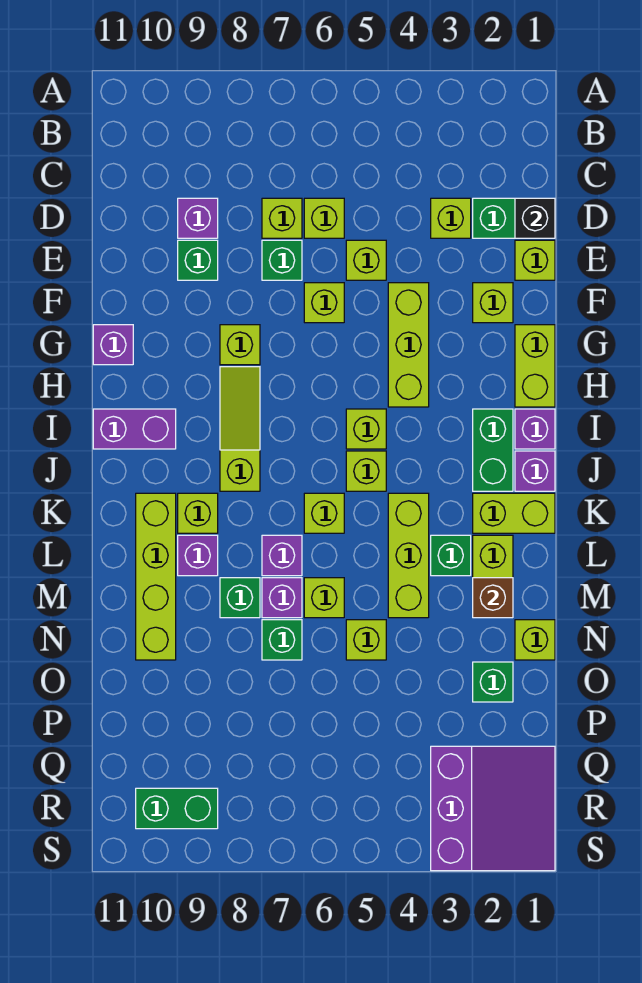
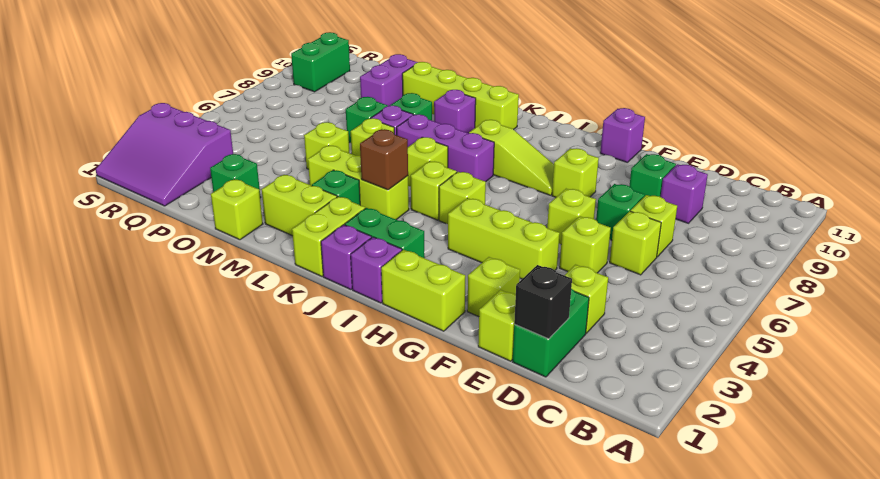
purple brick I10:I11 level 1 -> purple brick O9:O10 level 1
lime brick K9 level 1 -> none
purple brick L7 level 1 -> purple brick J7:L7 level 1
brown brick M2 level 2 -> brown brick K4 level 2

